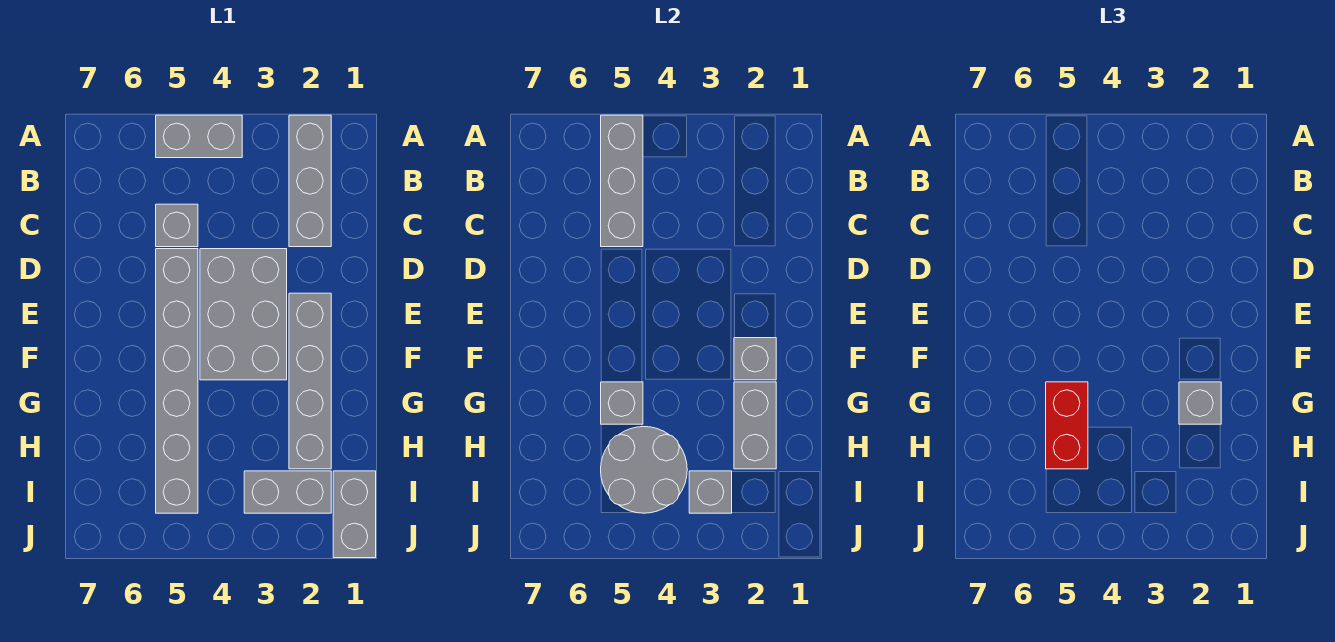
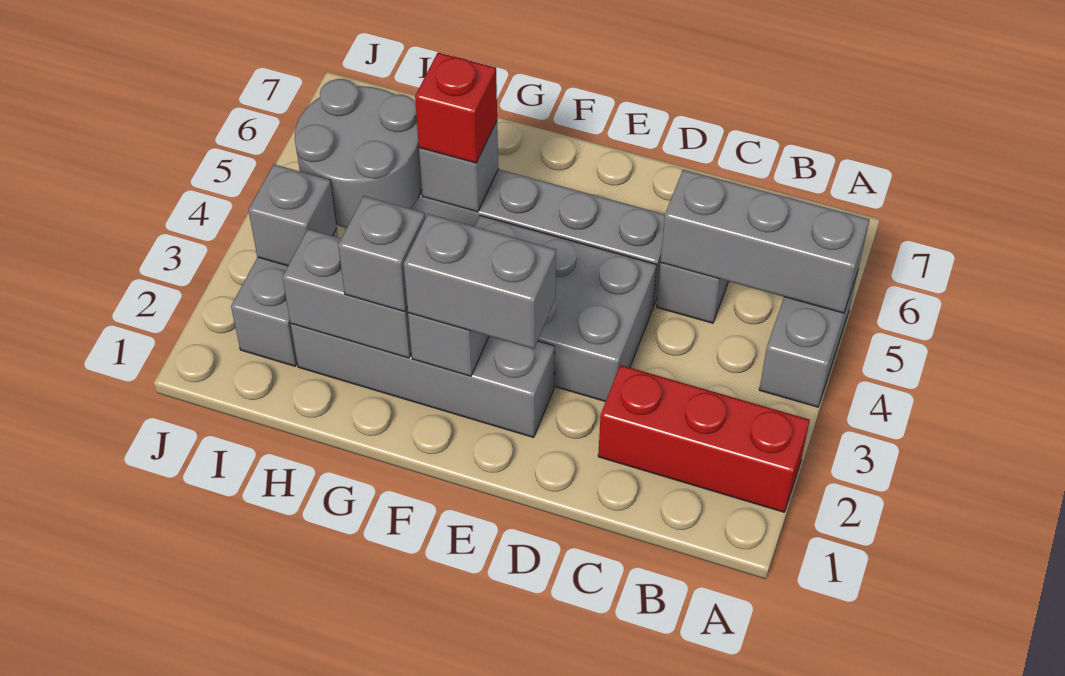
grey brick A2:C2 level 1 -> red brick A2:C2 level 1
red brick G5:H5 level 3 -> red brick G5 level 3
grey brick I1:J1 level 1 -> grey brick E2:F2 level 3

